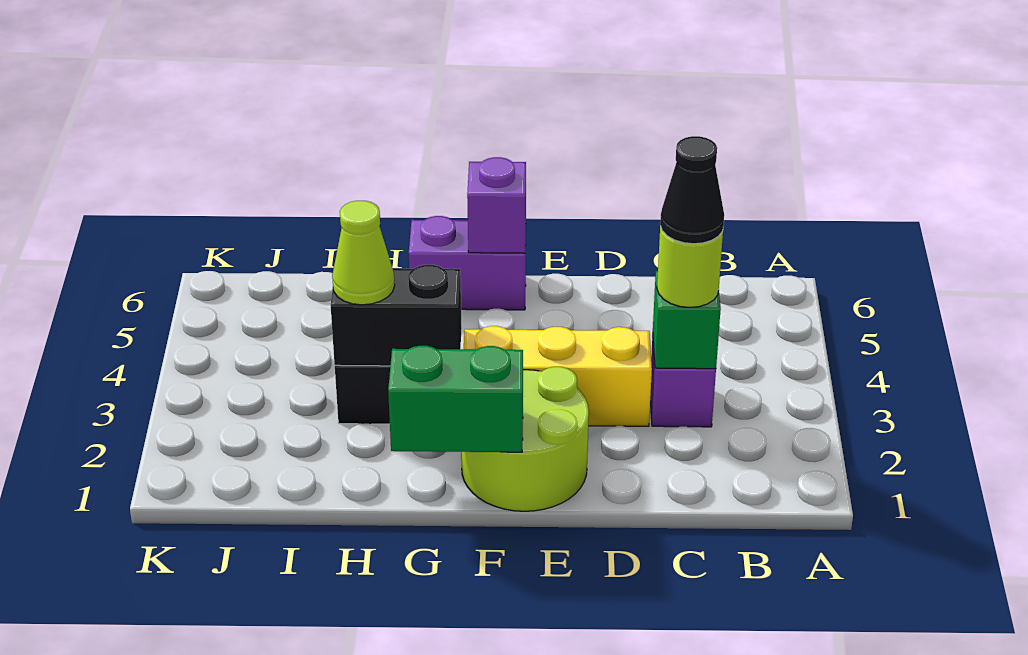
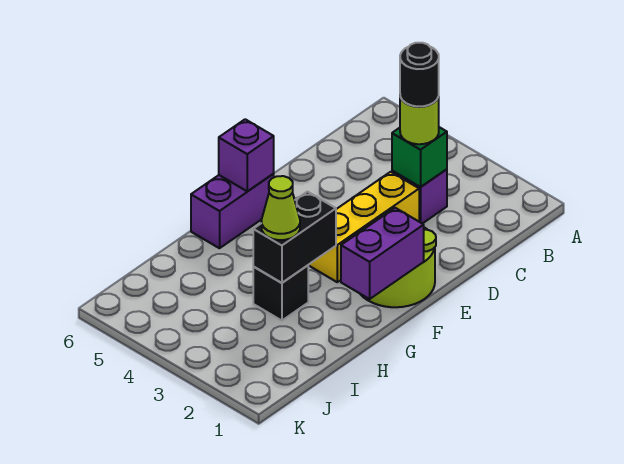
black cone C3 level 4 -> black round brick C3 level 4
green brick F1:G1 level 2 -> purple brick F1:G1 level 2

